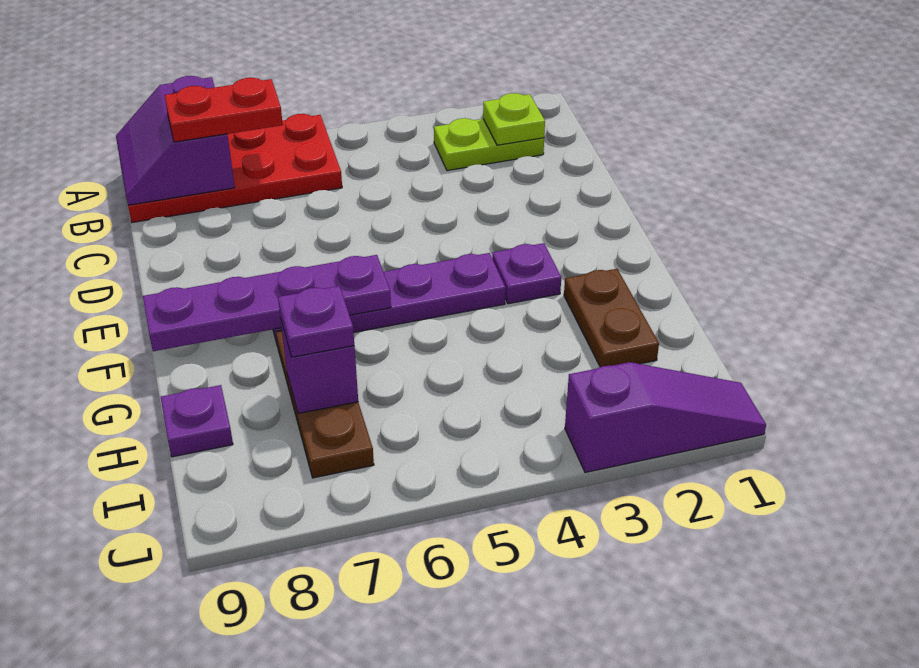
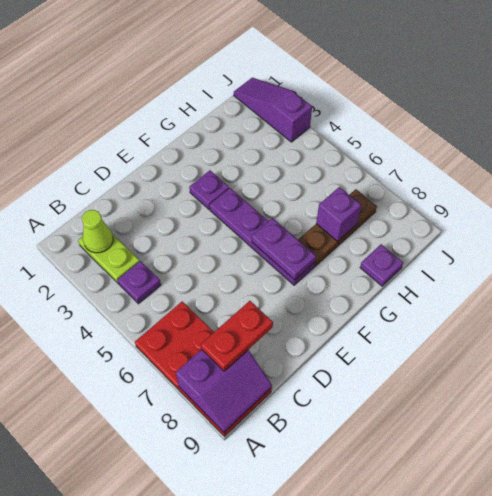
lime plate B2 level 2 -> lime cone B2 level 2
red plate B7:B8 level 3 -> red plate B8:C8 level 3
purple plate F6:F9 level 2 -> purple plate F6:F7 level 2
brown plate G2:H2 level 1 -> none
purple plate H7 level 3 -> purple plate B4 level 1

